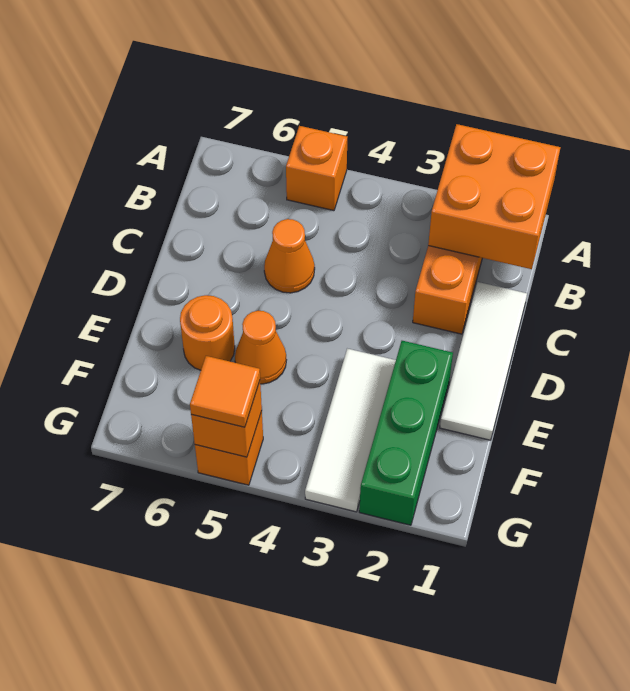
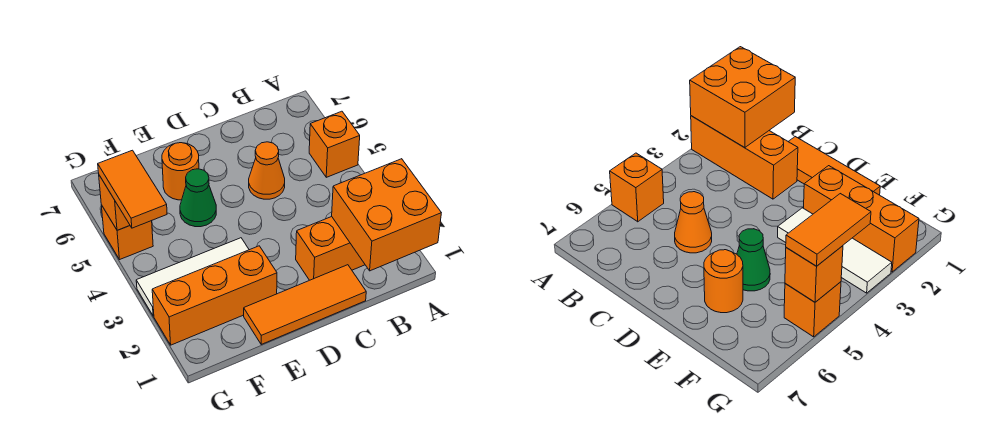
white tile C1:E1 level 1 -> orange tile C1:E1 level 1
green brick E2:G2 level 1 -> orange brick E2:G2 level 1
orange cone E5 level 1 -> green cone E5 level 1
orange tile G5 level 3 -> orange tile G4:G5 level 3

